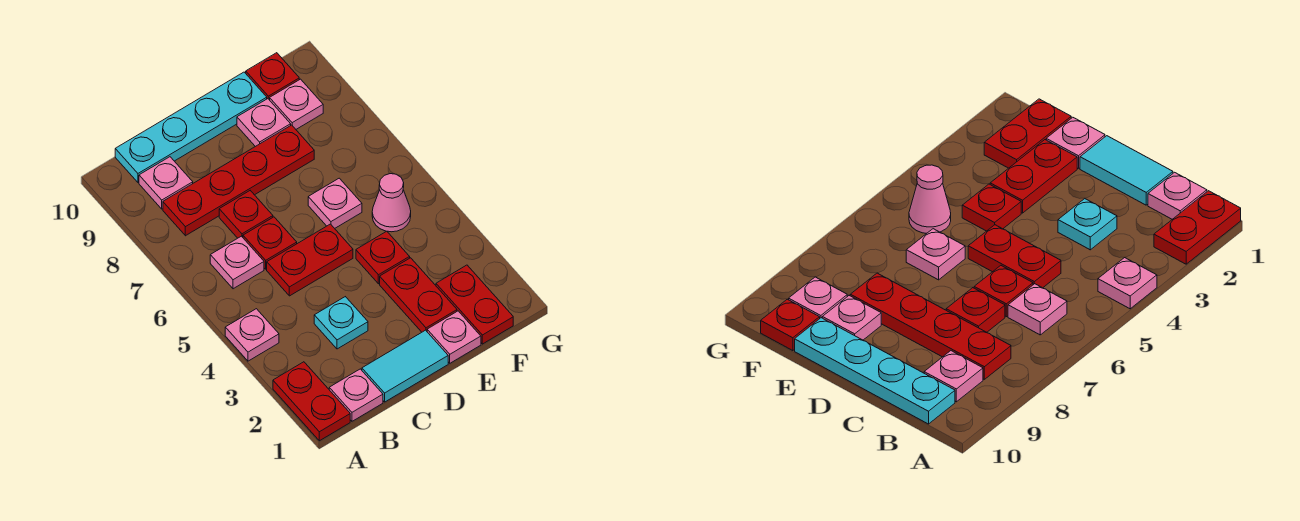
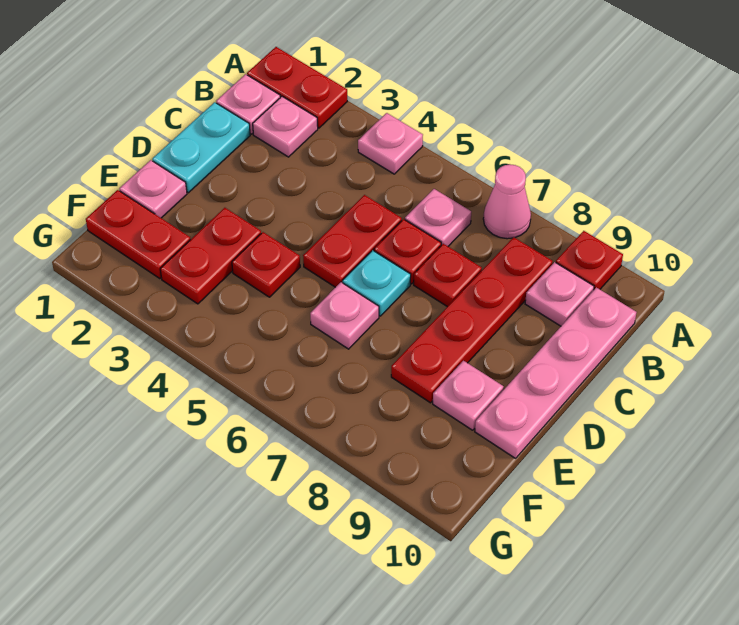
cyan plate B10:E10 level 1 -> pink plate B10:E10 level 1
cyan tile C1:D1 level 1 -> cyan plate C1:D1 level 1
cyan plate C3 level 1 -> cyan plate D6 level 1
red plate E2:E3 level 1 -> red plate E3:F3 level 1
pink cone F5 level 1 -> pink cone A7 level 1
pink plate F9 level 1 -> pink plate B2 level 1
red plate F10 level 1 -> red plate A9 level 1

